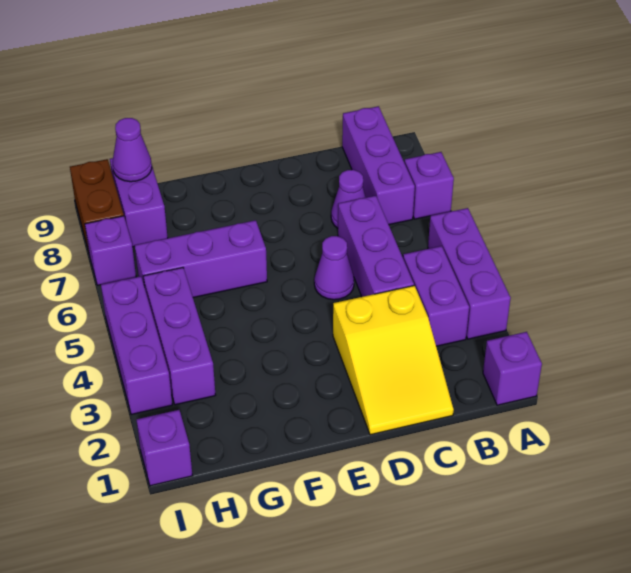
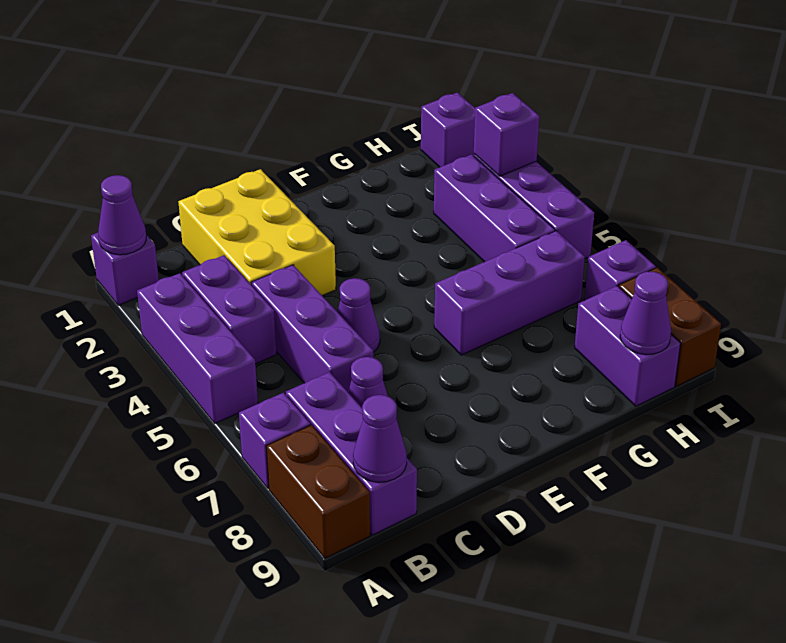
none -> purple cone A1 level 2
none -> brown brick A8:A9 level 1
none -> purple cone B9 level 2
yellow slope C1:D3 level 1 top 3 -> yellow brick C1:D3 level 1
none -> purple brick I3 level 2

